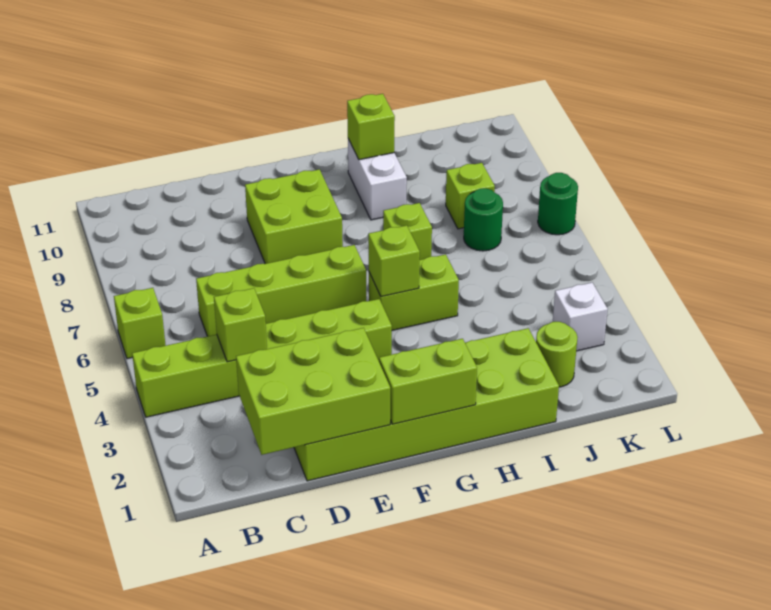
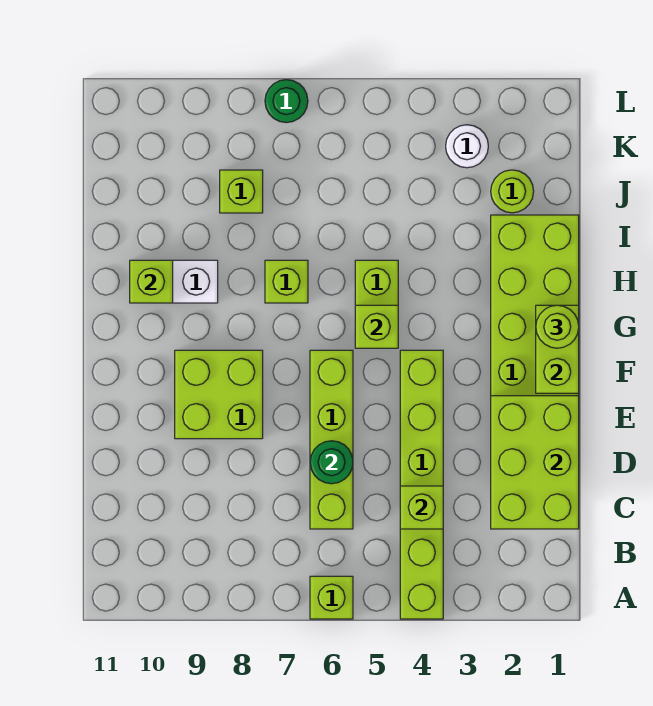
none -> lime round brick G1 level 3
green round brick J7 level 1 -> green round brick D6 level 2
white brick K3 level 1 -> white round brick K3 level 1

